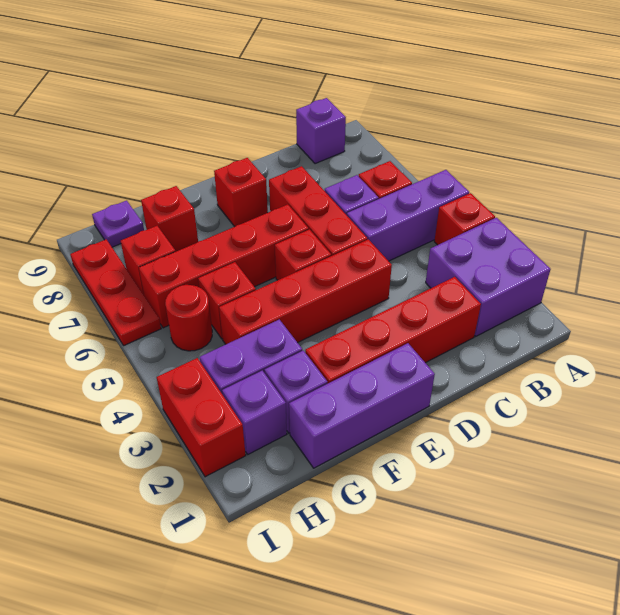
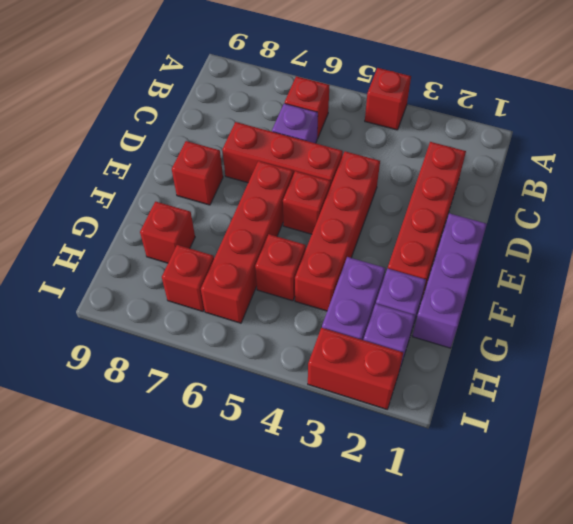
purple brick A2:B3 level 1 -> none
purple brick A5:C5 level 1 -> none
purple brick B9 level 1 -> none
red round brick H5 level 1 -> none
purple plate H9 level 1 -> none
red plate I6:I8 level 1 -> none

